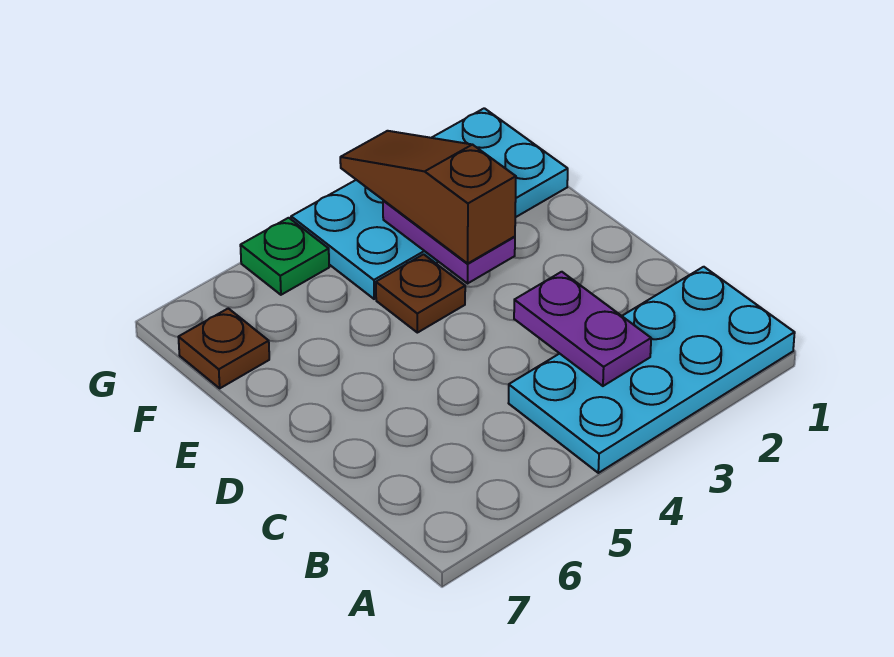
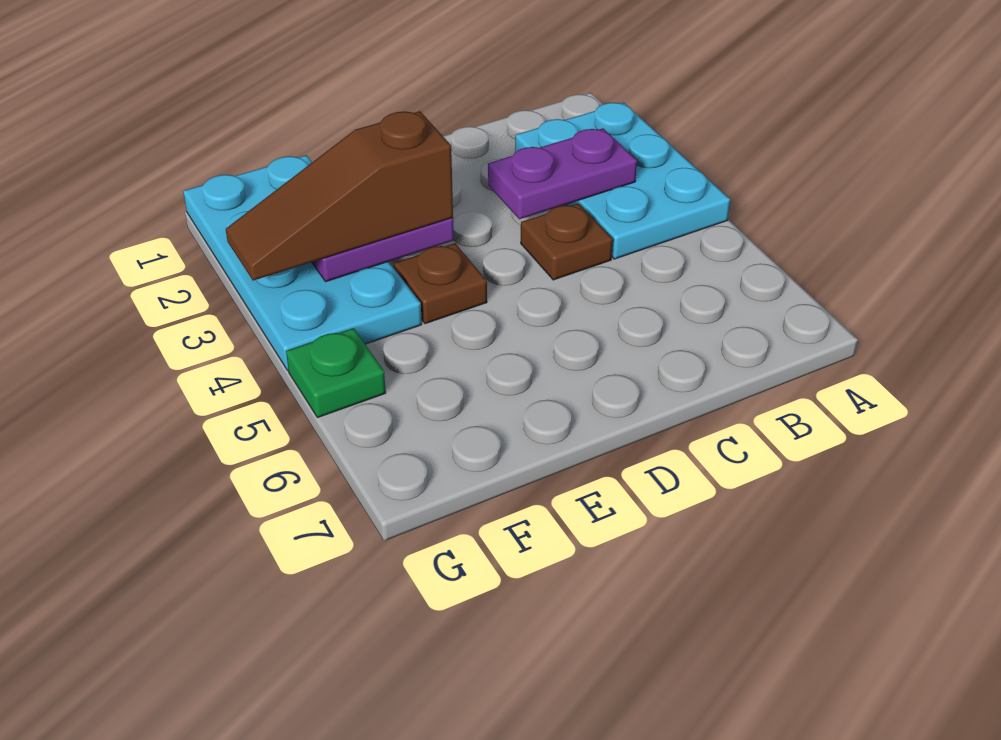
cyan plate A1:B4 level 1 -> cyan plate A2:B4 level 1
brown plate F7 level 1 -> brown plate C4 level 1

